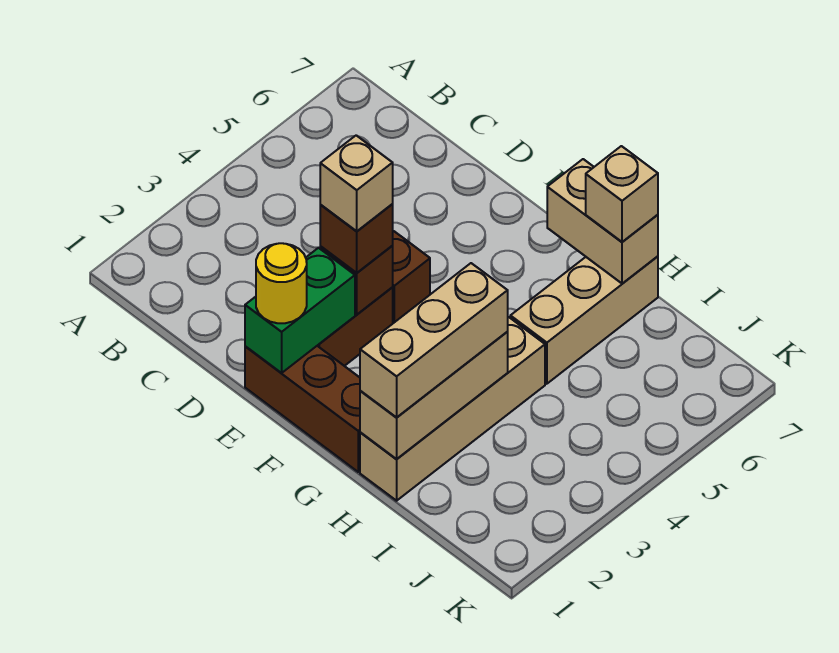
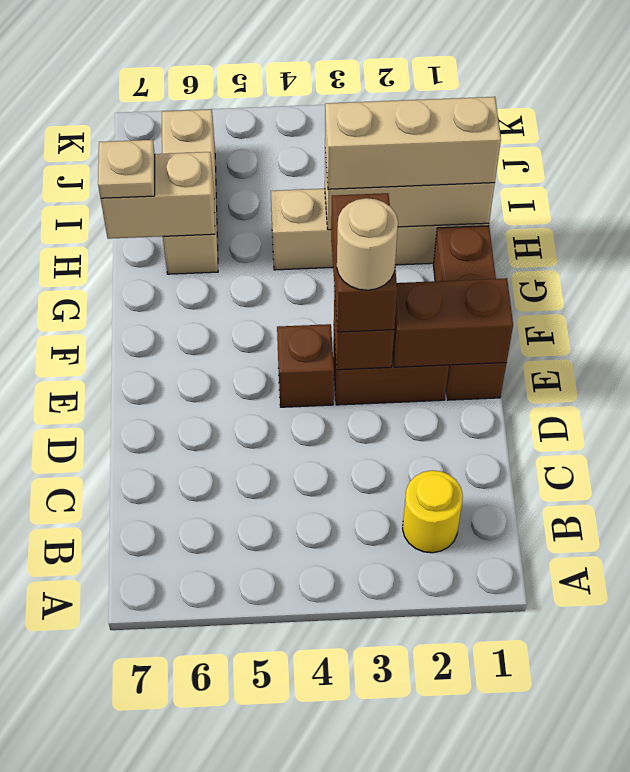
green brick E1:E2 level 2 -> brown brick E1:E2 level 2
yellow round brick E1 level 3 -> yellow round brick B2 level 1
brown brick E3 level 3 -> brown brick E3:F3 level 3
tan brick E3 level 4 -> tan round brick E3 level 4
tan brick G7:H7 level 2 -> tan brick H6:H7 level 2
tan brick H5:H7 level 1 -> tan brick H6:J6 level 1
tan brick H7 level 3 -> tan plate H7 level 3

